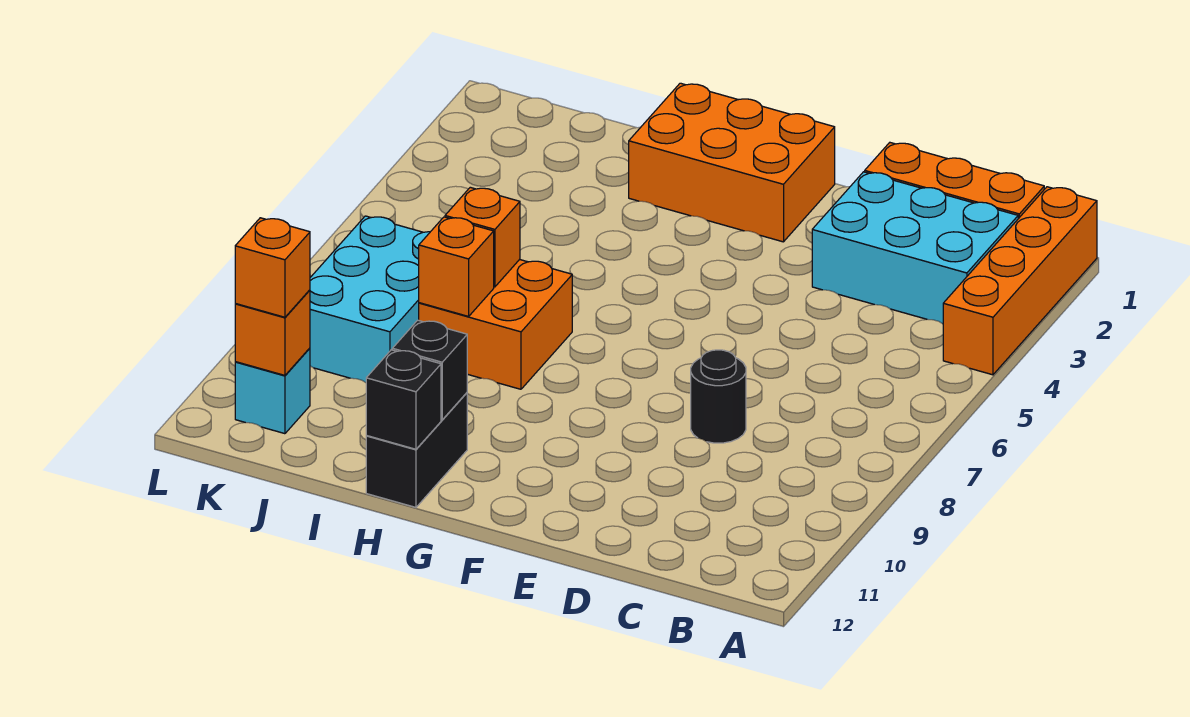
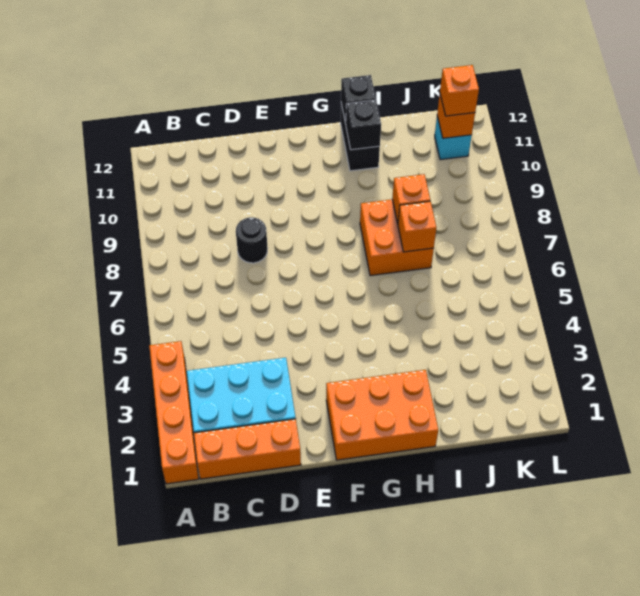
cyan brick J7:K9 level 1 -> none

